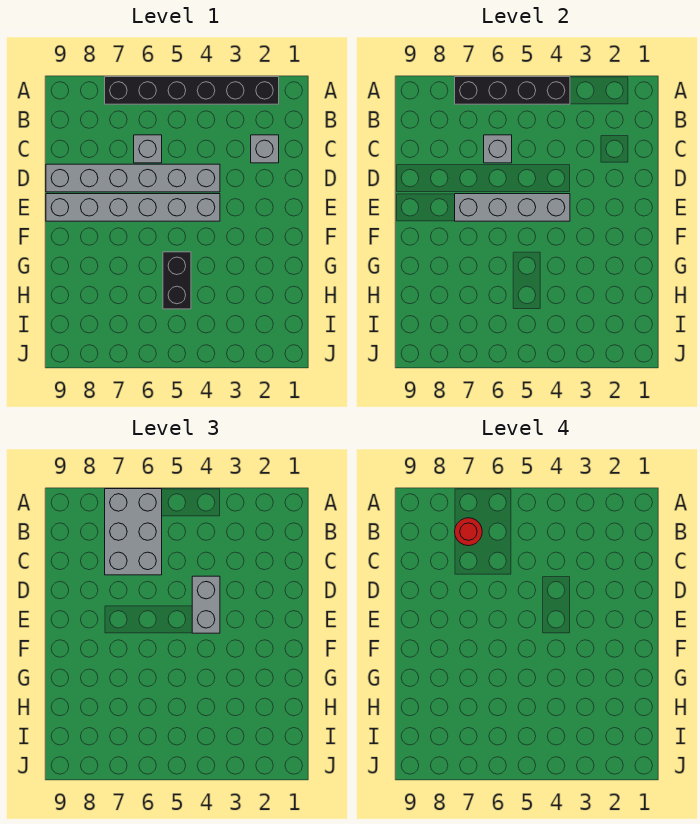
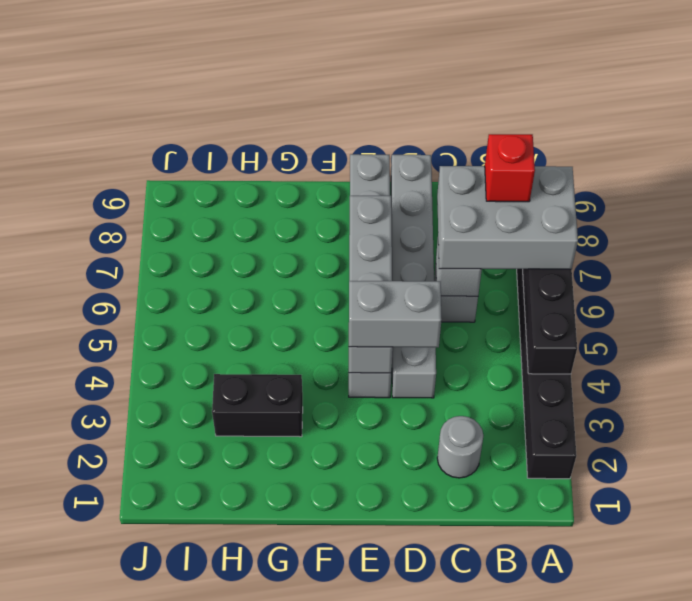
red round brick B7 level 4 -> red brick B7 level 4
grey brick C2 level 1 -> grey round brick C2 level 1
black brick G5:H5 level 1 -> black brick G3:H3 level 1

